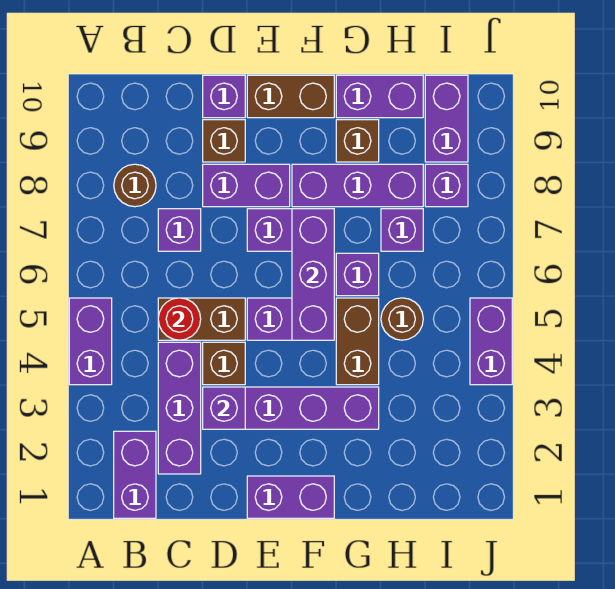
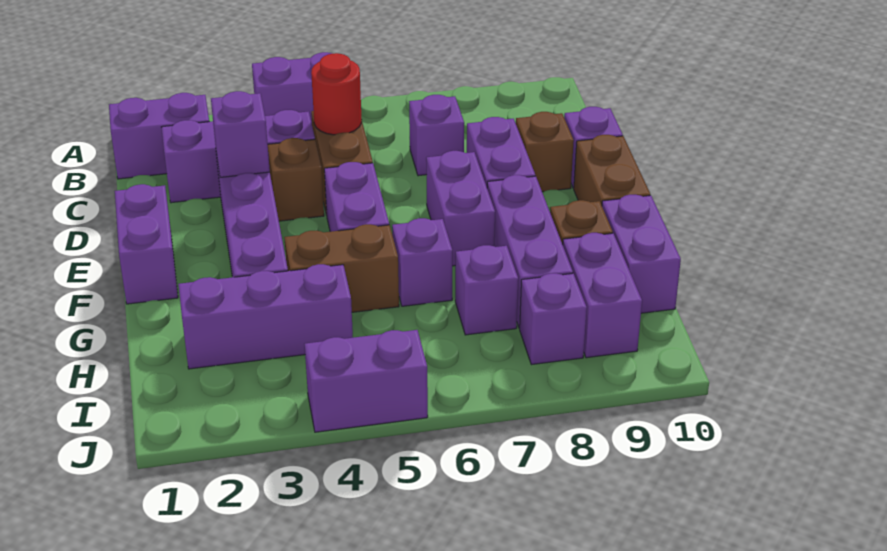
brown round brick B8 level 1 -> none
purple brick F5:F7 level 2 -> purple brick H2:H4 level 1
brown round brick H5 level 1 -> none
purple brick I9:I10 level 1 -> purple brick H9:I9 level 1

